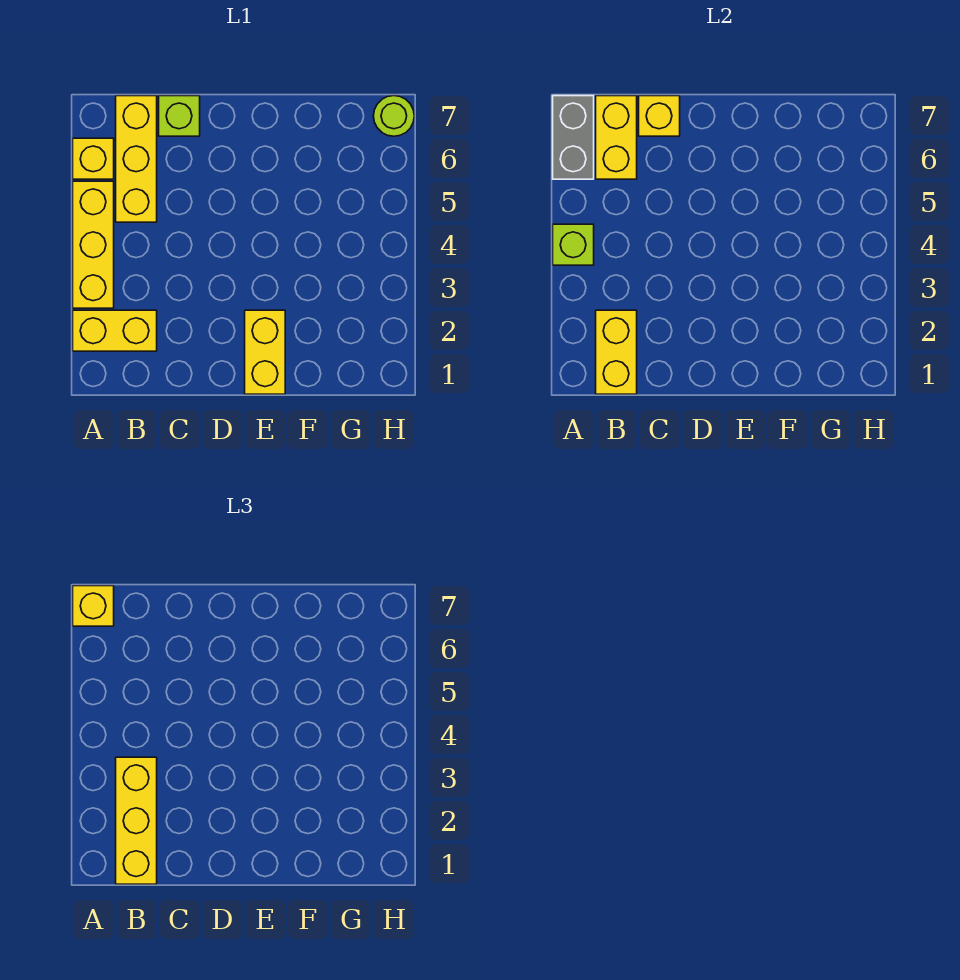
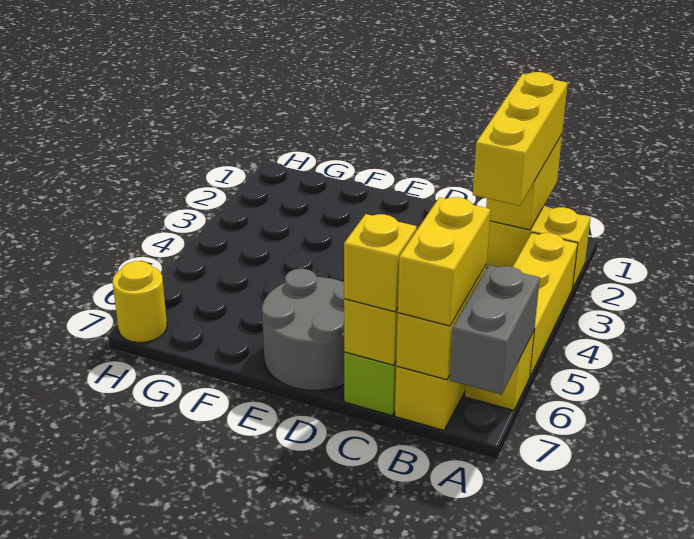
lime brick A4 level 2 -> none
yellow brick A7 level 3 -> yellow brick C7 level 3
none -> grey round brick D6:E7 level 1
yellow brick E1:E2 level 1 -> yellow brick B6:B7 level 3
lime round brick H7 level 1 -> yellow round brick H7 level 1

